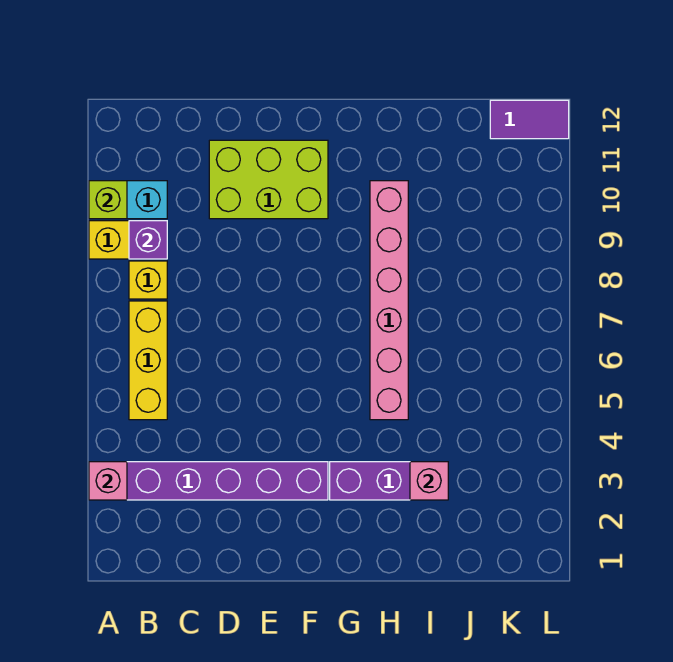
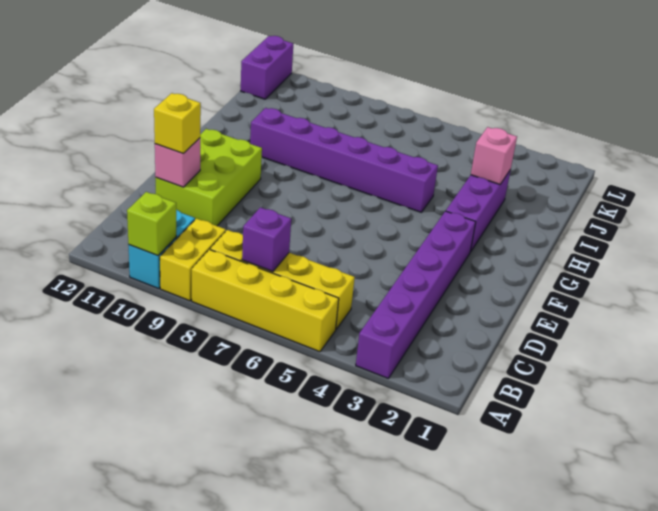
pink brick A3 level 2 -> pink brick D11 level 2
none -> yellow brick A5:A8 level 1
purple brick B9 level 2 -> purple brick B7 level 2
none -> yellow brick D11 level 3
pink brick H5:H10 level 1 -> purple brick H5:H10 level 1
purple tile K12:L12 level 1 -> purple brick K12:L12 level 1

